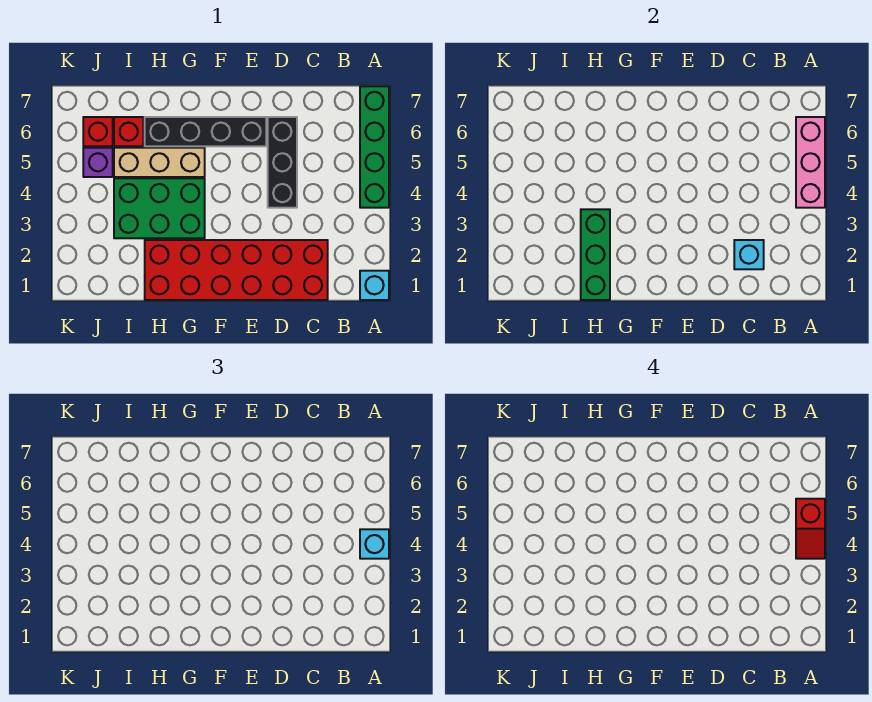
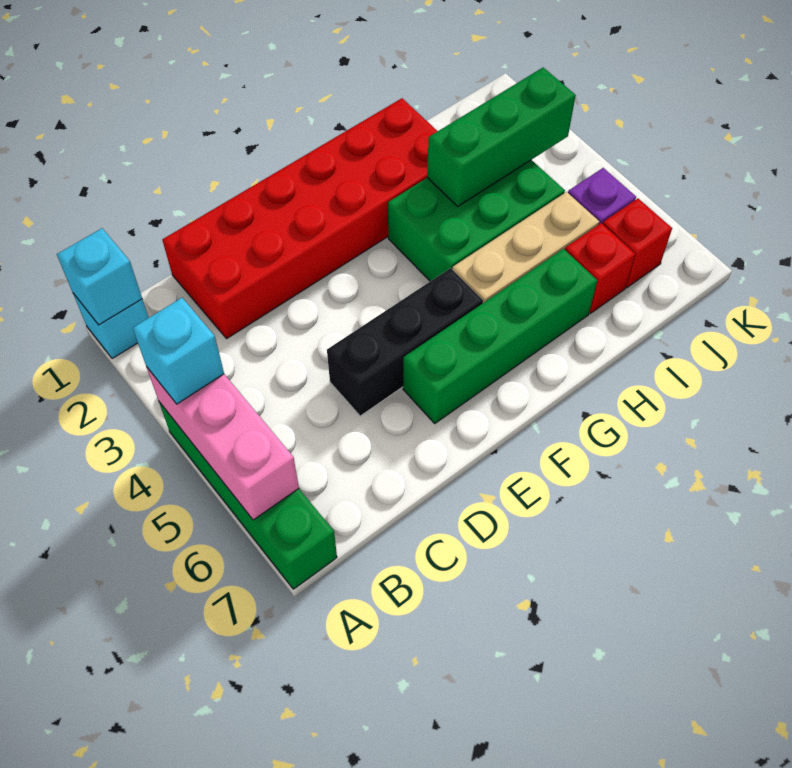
red slope A4:A5 level 4 top 5 -> none
cyan brick C2 level 2 -> cyan brick A1 level 2
black brick D4:D6 level 1 -> black brick D5:F5 level 1
black brick E6:H6 level 1 -> green brick E6:H6 level 1
green brick H1:H3 level 2 -> green brick H3:J3 level 2

